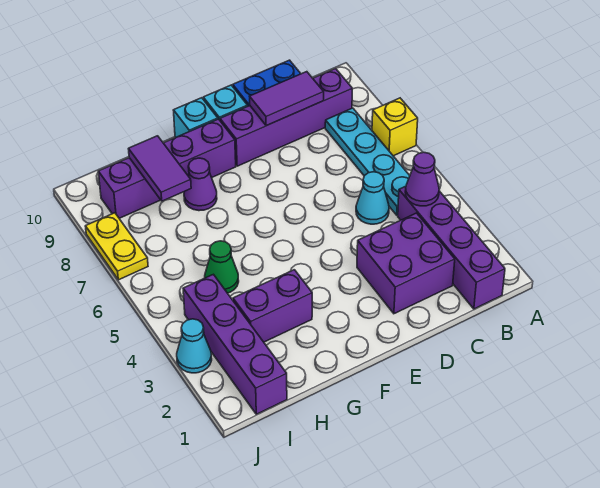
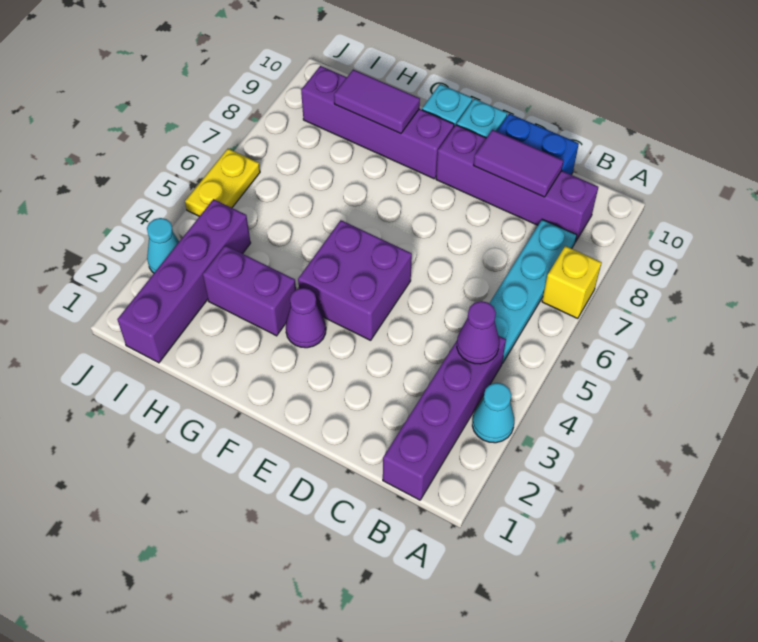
purple brick C2:D3 level 1 -> purple brick E4:F5 level 1
cyan cone C5 level 1 -> cyan cone A3 level 1
purple cone G8 level 1 -> purple cone F3 level 1
green cone H5 level 1 -> none
purple tile H8:H9 level 2 -> purple tile G9:H9 level 2
yellow plate J7:J8 level 1 -> yellow plate J5:J6 level 1

